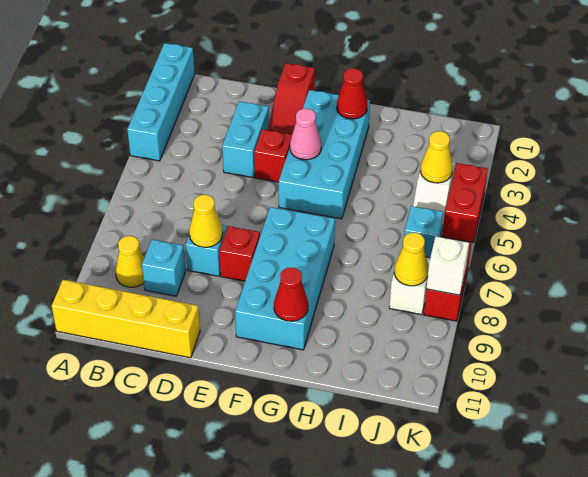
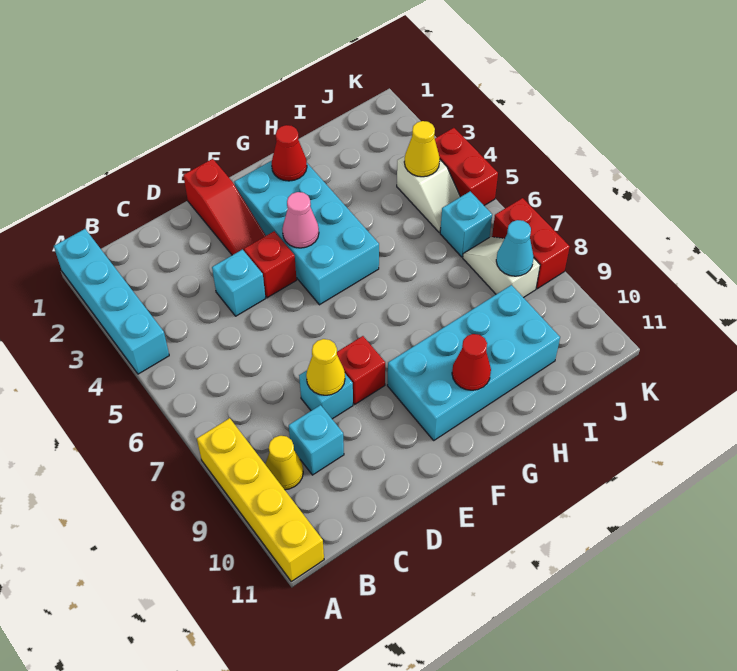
yellow brick A11:D11 level 1 -> yellow brick A8:A11 level 1
cyan brick D3:D4 level 1 -> cyan brick D4 level 1
cyan brick F7:G10 level 1 -> cyan brick F9:I10 level 1
yellow cone J8 level 2 -> cyan cone J8 level 2
white brick K8 level 2 -> none

